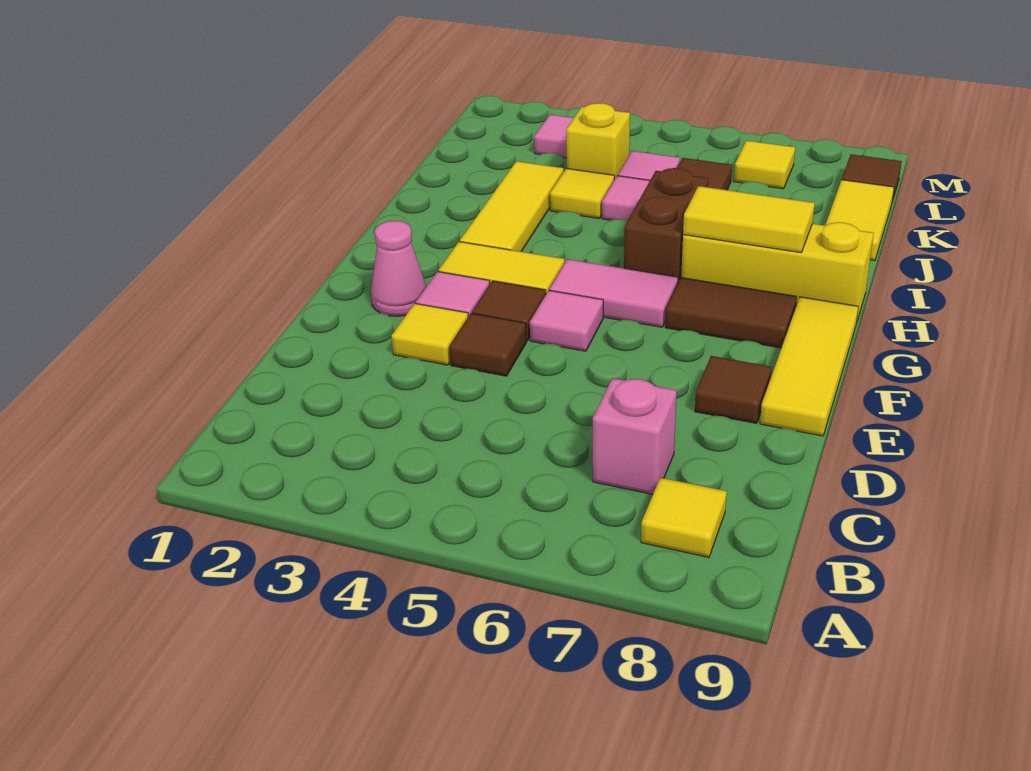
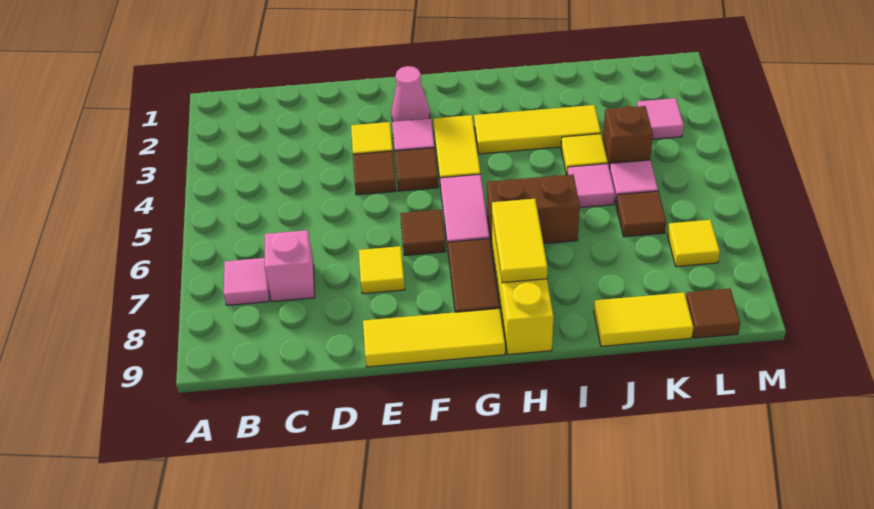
yellow tile B8 level 1 -> yellow tile E7 level 1
brown tile E8 level 1 -> brown tile F6 level 1
pink tile F5 level 1 -> pink tile B7 level 1
yellow brick K4 level 1 -> brown brick K4 level 1

